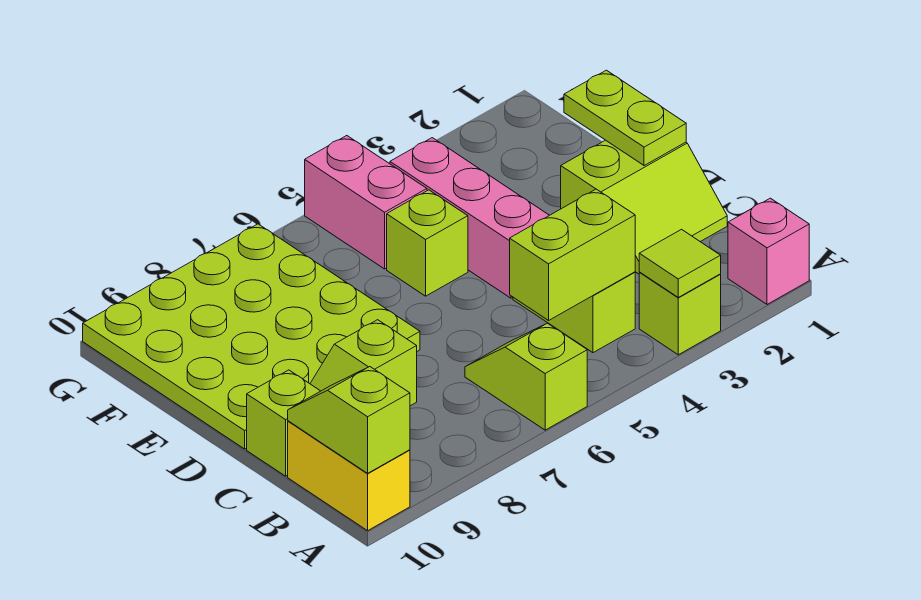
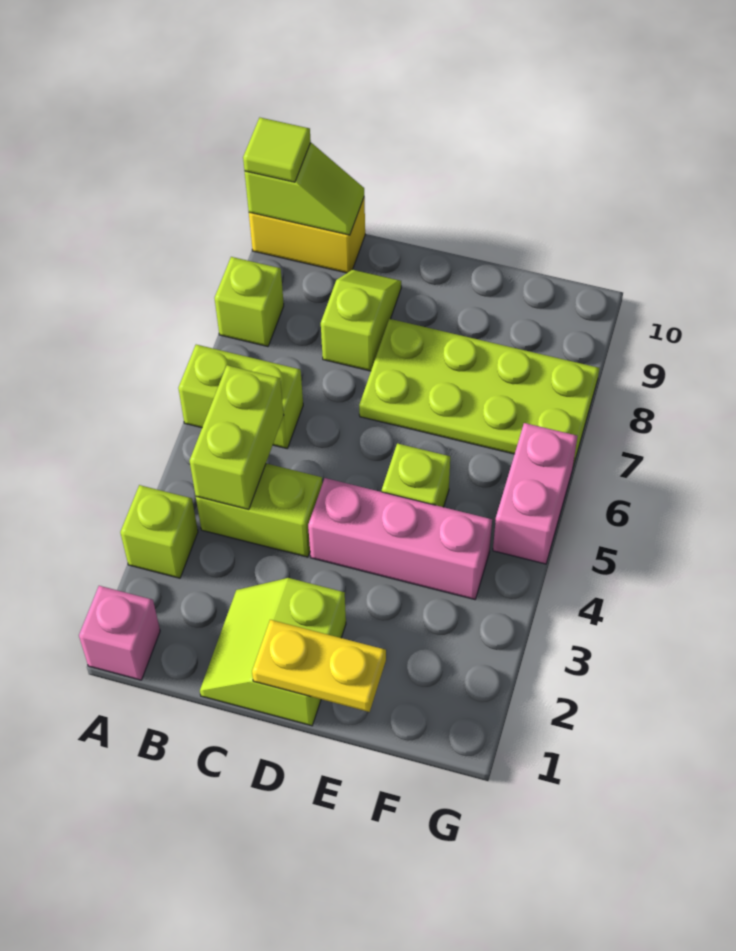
lime tile A3 level 2 -> lime tile A10 level 3
lime slope A6:B6 level 1 top A -> lime brick A6:B6 level 1
lime brick C10 level 1 -> lime brick A8 level 1
lime plate D1:E1 level 2 -> yellow plate D1:E1 level 2
lime plate D7:G10 level 1 -> lime plate D7:G8 level 1
pink brick F5:G5 level 1 -> pink brick G5:G6 level 1

